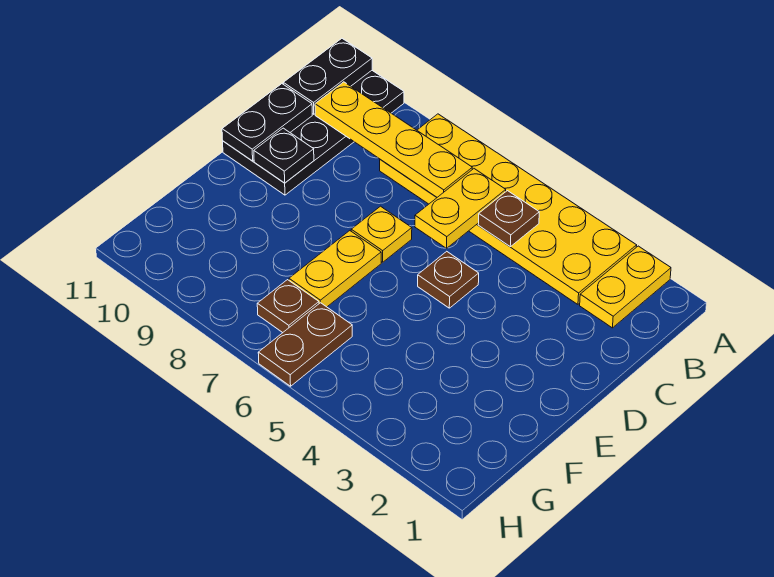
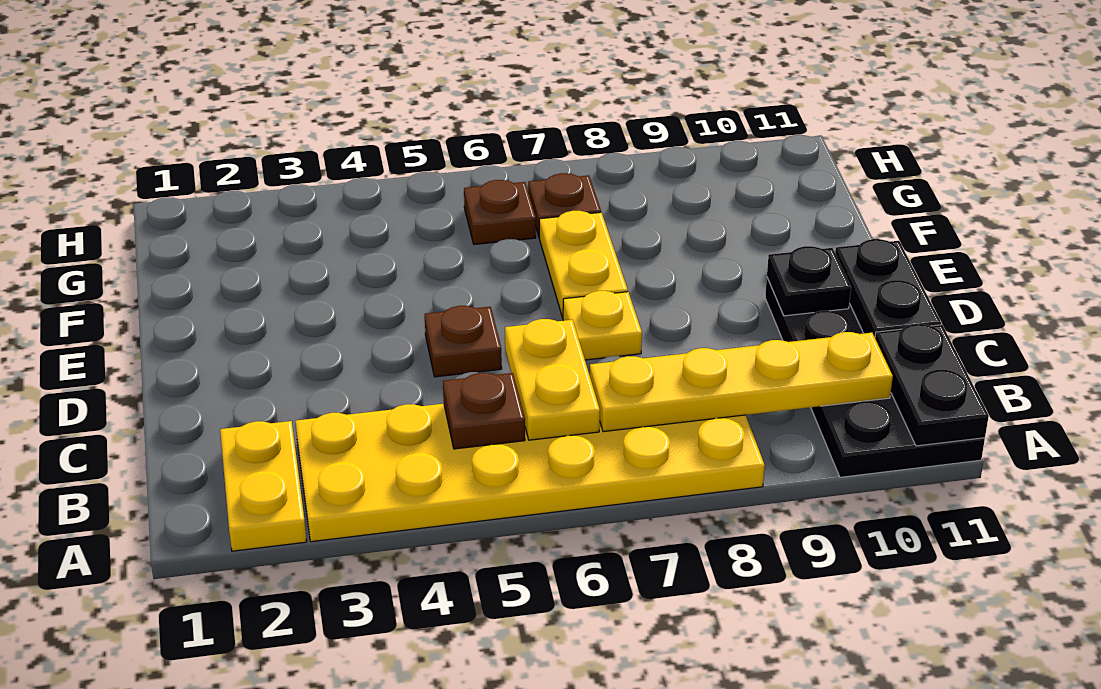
brown plate G6:H6 level 1 -> brown plate G6 level 1

